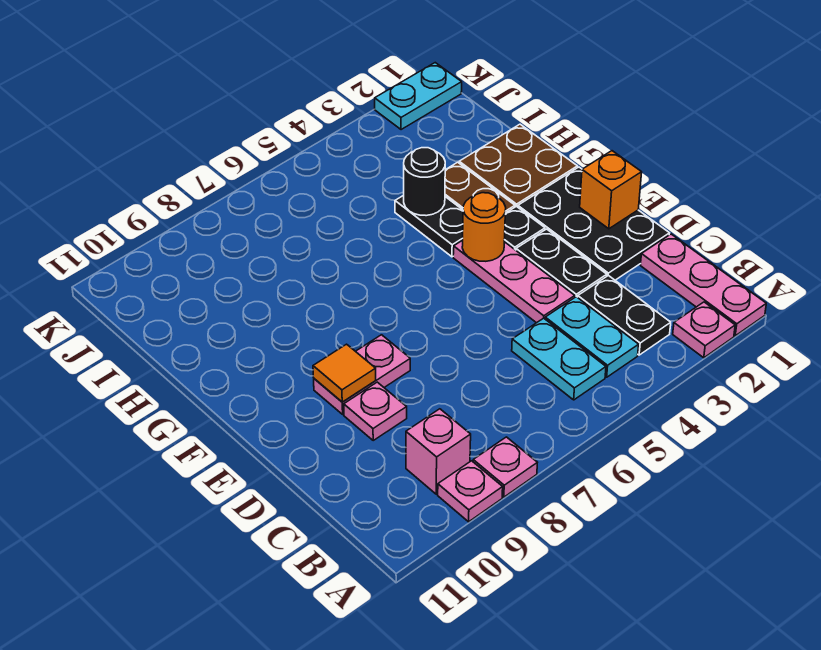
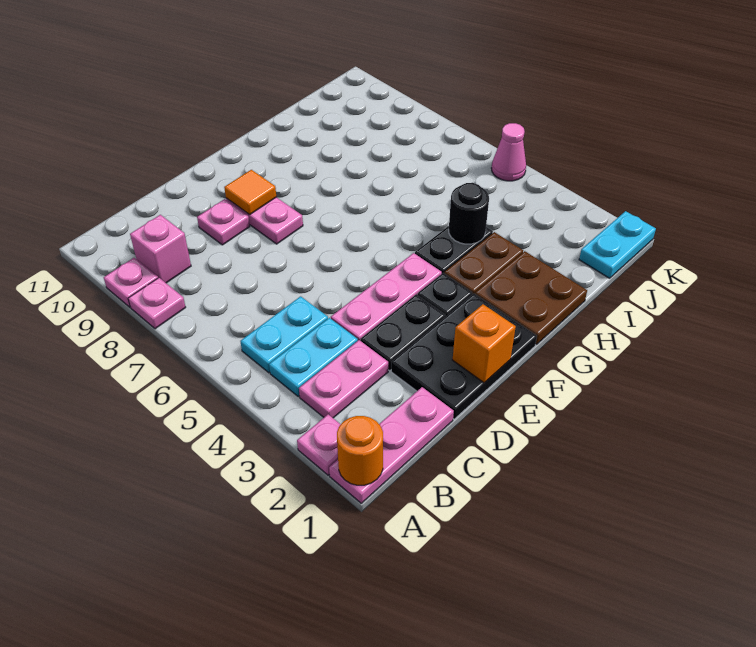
black plate B3:C3 level 1 -> pink plate B3:C3 level 1
orange round brick F4 level 2 -> orange round brick A1 level 2
cyan plate K1:K2 level 1 -> cyan plate J1:K1 level 1
none -> pink cone K5 level 1

